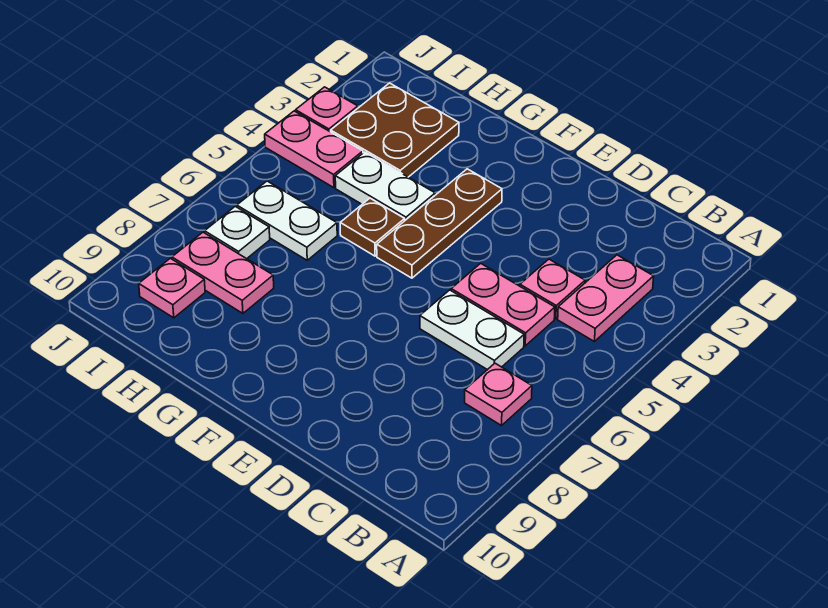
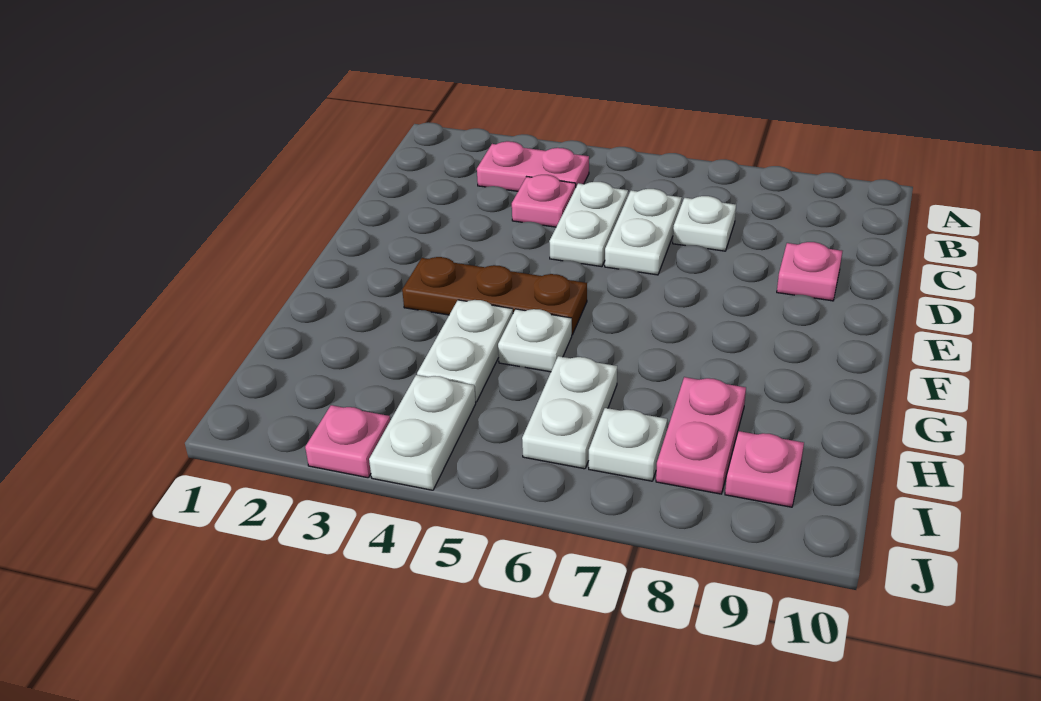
pink plate B7 level 1 -> pink plate D9 level 1
pink plate C5:D5 level 1 -> white plate C5:D5 level 1
none -> white plate C7 level 1
brown plate G5 level 1 -> white plate G5 level 1
brown plate H2:I3 level 1 -> none
pink plate I4:J4 level 1 -> white plate I4:J4 level 1

